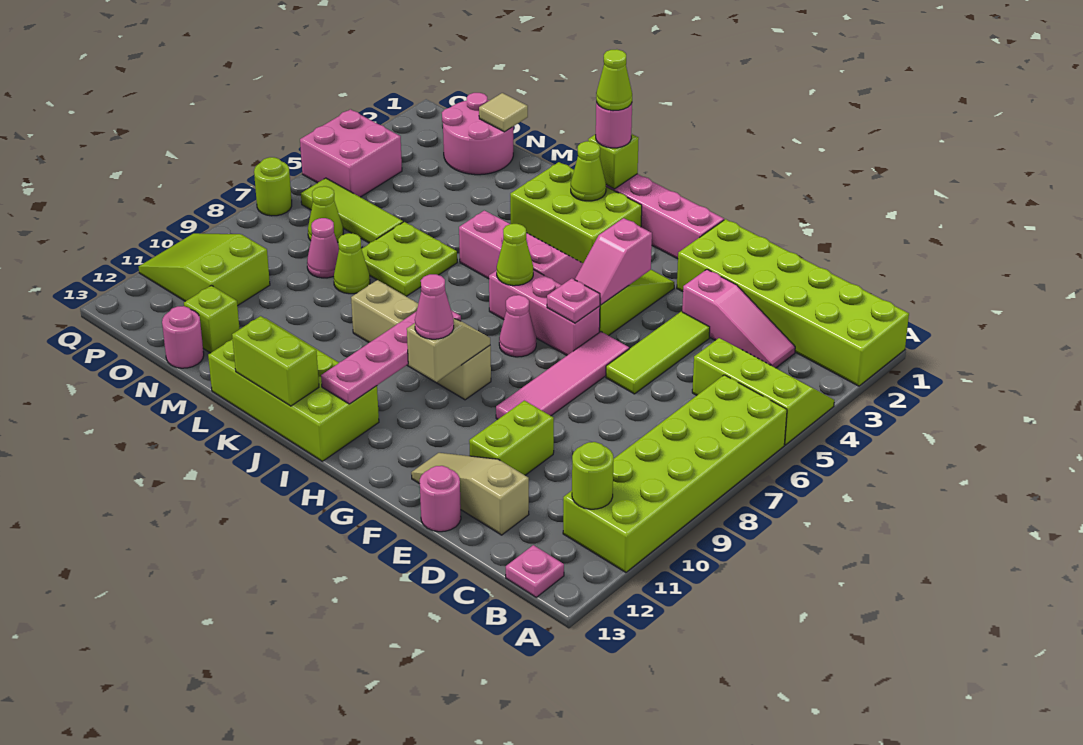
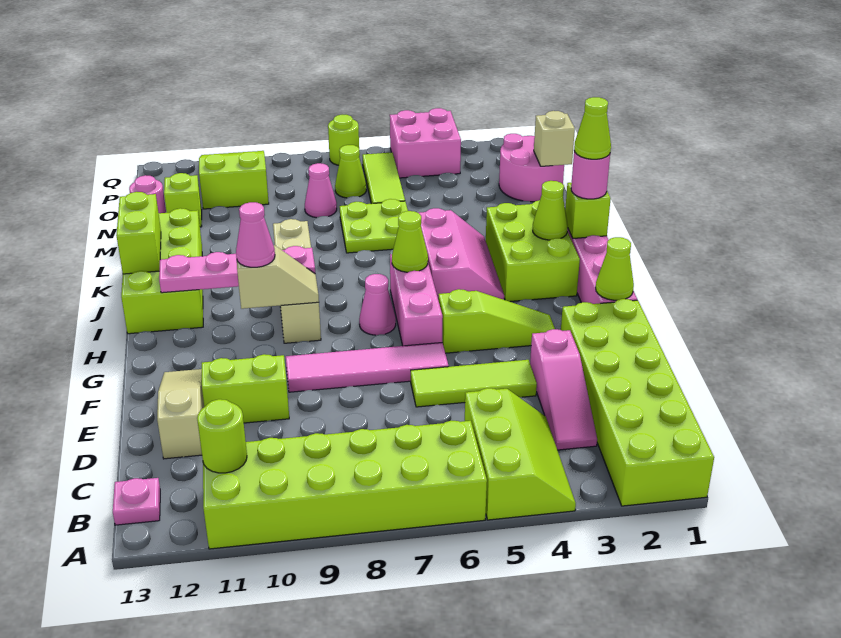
pink round brick E13 level 1 -> none
pink slope G4:G5 level 2 top 4 -> none
pink plate G6 level 2 -> none
lime cone M8 level 1 -> lime cone G1 level 2
tan tile N1 level 2 -> tan brick N1 level 2

